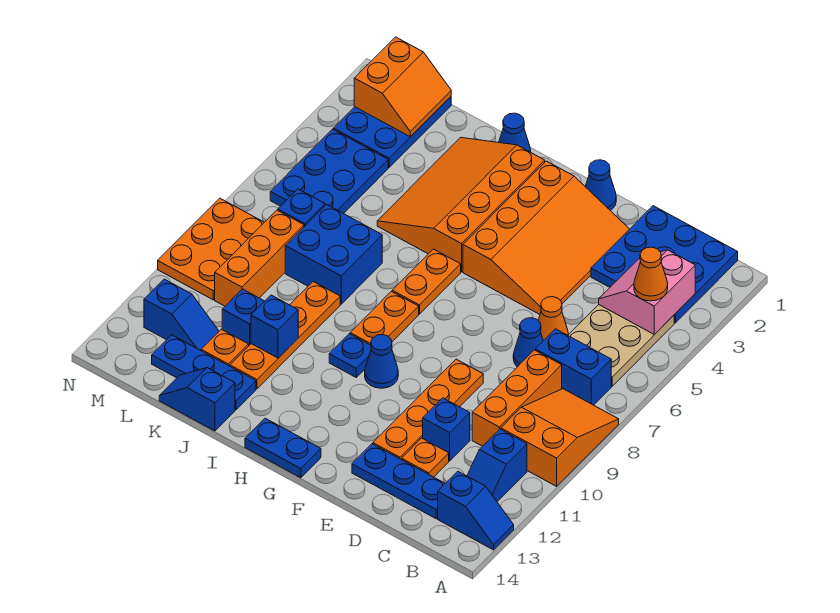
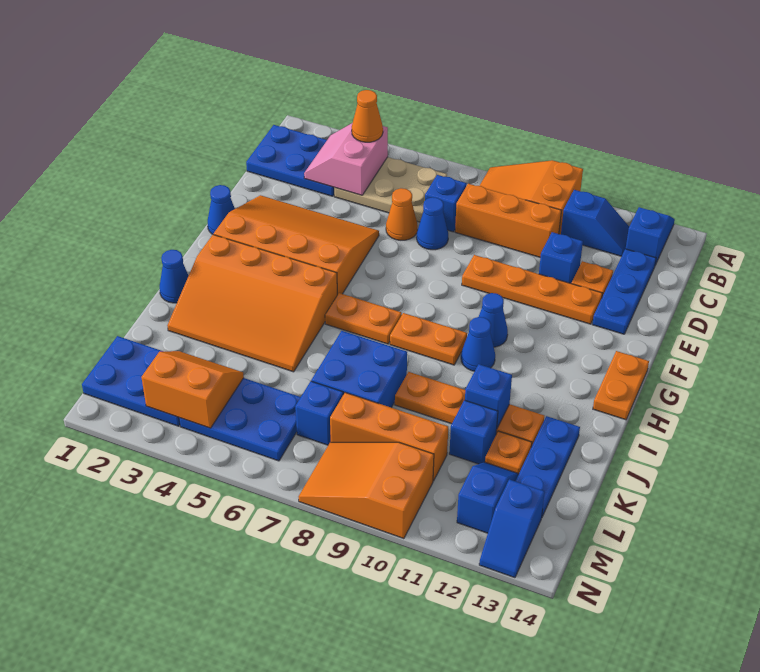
blue plate B1:D3 level 1 -> blue plate B1:C3 level 1
pink slope B3:C4 level 2 top B -> pink slope B3:C4 level 2 top 4
blue brick B7:C7 level 1 -> blue brick C7 level 1
blue plate G14:H14 level 1 -> orange plate G14:H14 level 1
blue plate H10 level 1 -> blue cone H10 level 1
blue slope J14:K14 level 1 top J -> blue slope M13:N13 level 1 top M
orange slope L1:M2 level 2 top M -> orange slope L3:M4 level 2 top M
orange plate M8:N10 level 1 -> orange slope M8:N10 level 1 top 10

